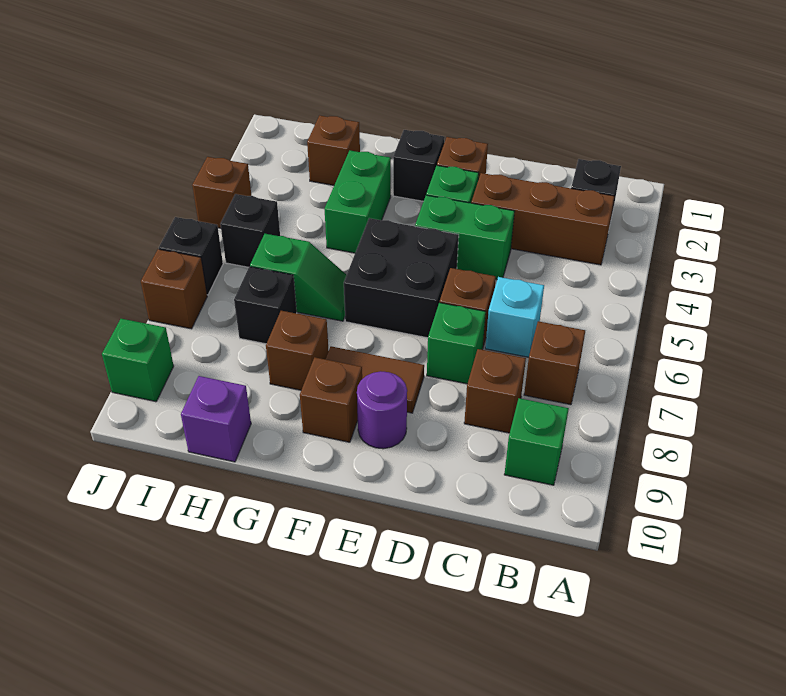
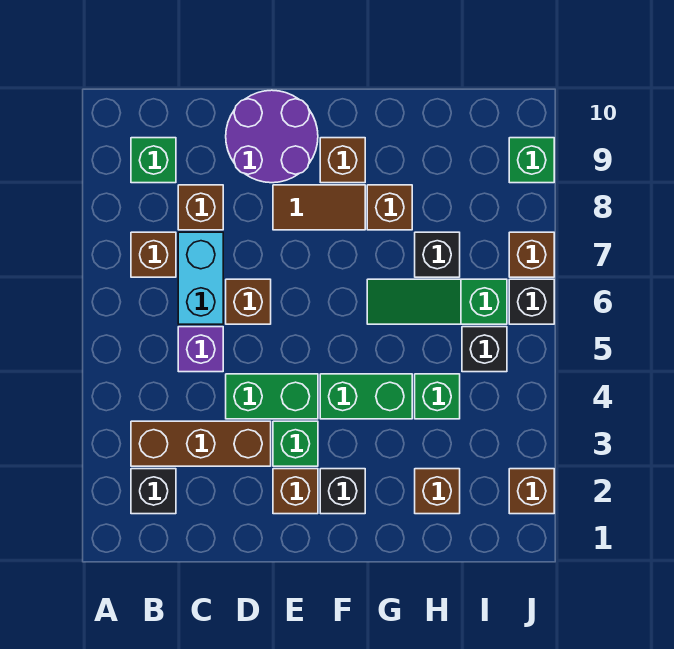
cyan brick C6 level 1 -> cyan brick C6:C7 level 1
green brick D7 level 1 -> green brick H4 level 1
black brick E5:F6 level 1 -> none
purple round brick E9 level 1 -> purple round brick D9:E10 level 1
green brick G3:G4 level 1 -> green brick F4:G4 level 1
green slope G6:H6 level 1 top H -> green slope G6:I6 level 1 top I
purple brick H10 level 1 -> purple brick C5 level 1
brown brick J4 level 1 -> brown brick J2 level 1

